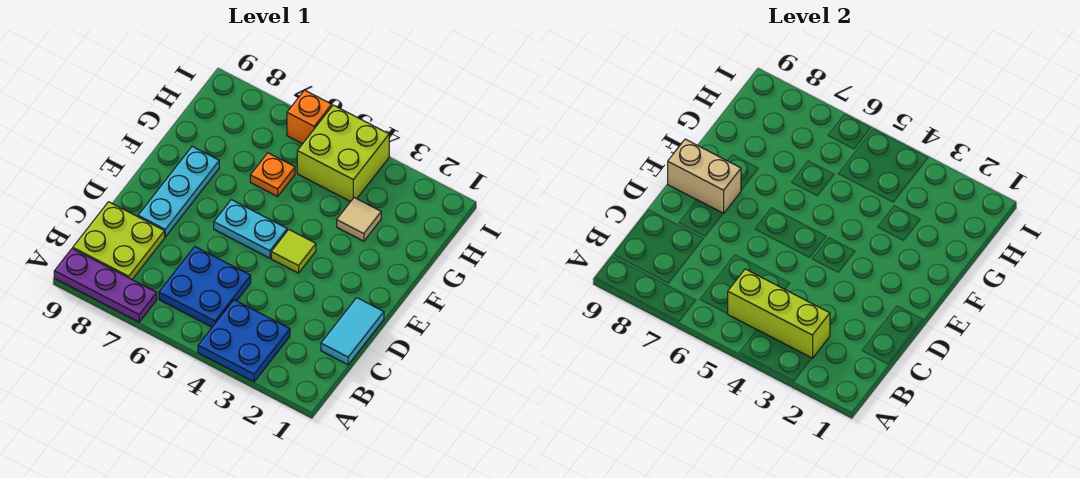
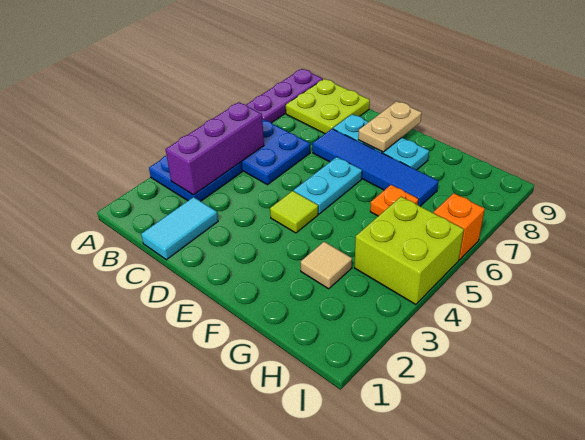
lime brick B3:B5 level 2 -> purple brick B3:B5 level 2
cyan tile C1:D1 level 1 -> cyan tile C1:C2 level 1
none -> blue tile D7:G7 level 1
tan brick E8:E9 level 2 -> tan plate E8:E9 level 2

